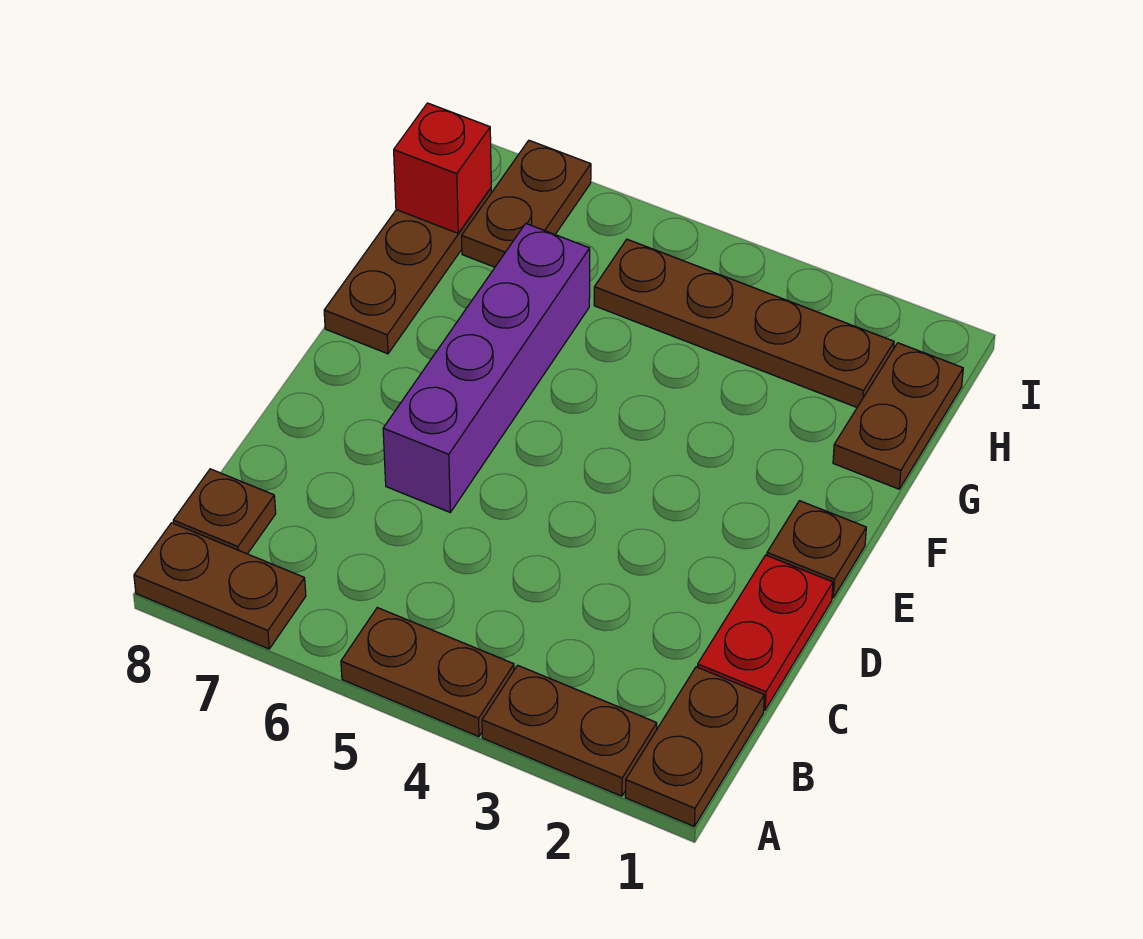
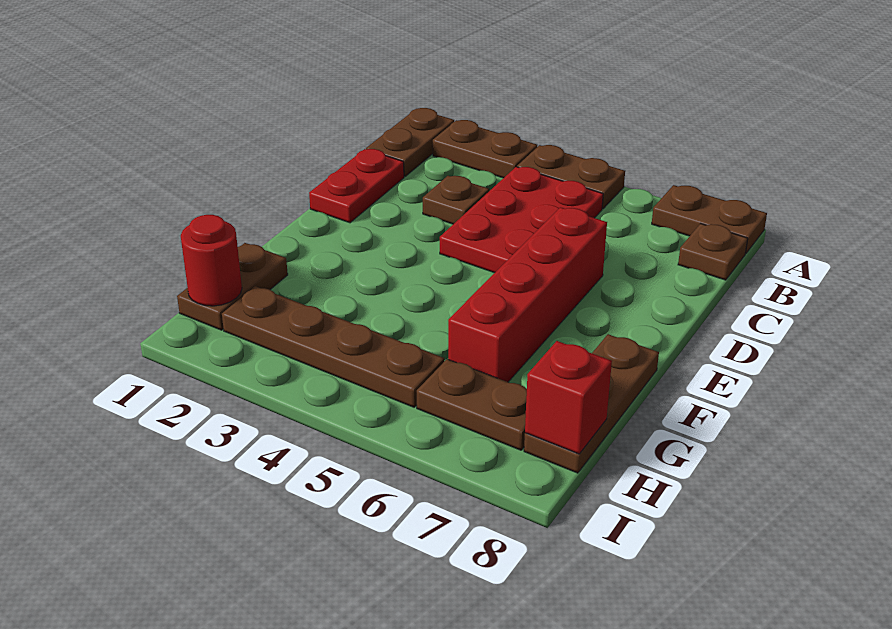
none -> red plate B4:D5 level 1
purple brick D6:G6 level 1 -> red brick D6:G6 level 1
brown plate E1 level 1 -> brown plate C3 level 1
none -> red round brick H1 level 2
brown plate H7:I7 level 1 -> brown plate H6:H7 level 1

